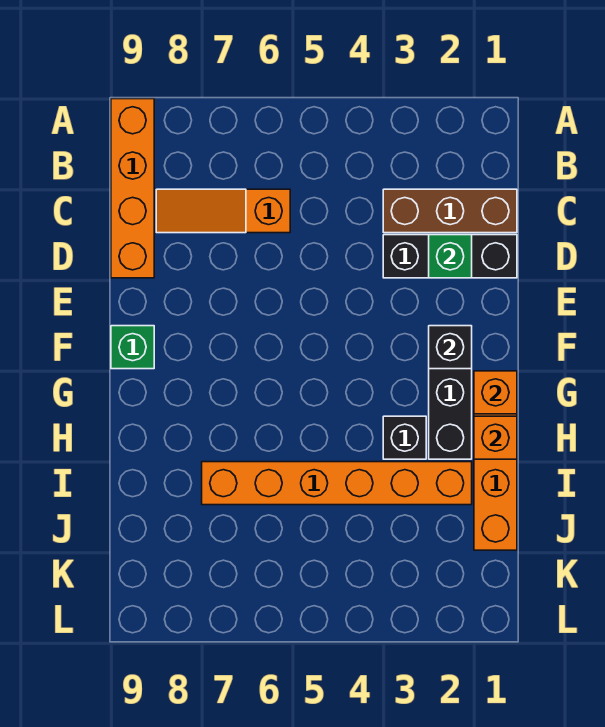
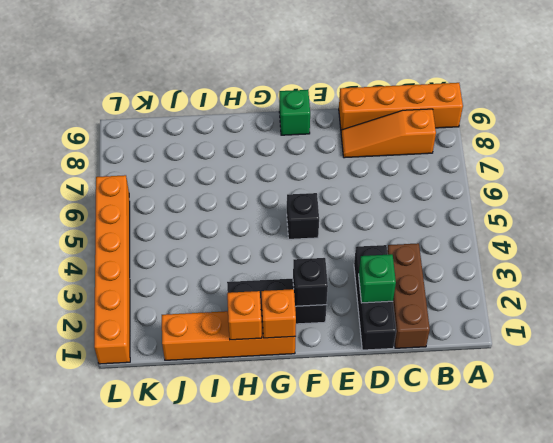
orange slope C6:C8 level 1 top 6 -> orange slope B8:D8 level 1 top B
black brick H3 level 1 -> black brick F5 level 1
orange brick I2:I7 level 1 -> orange brick L1:L6 level 1

